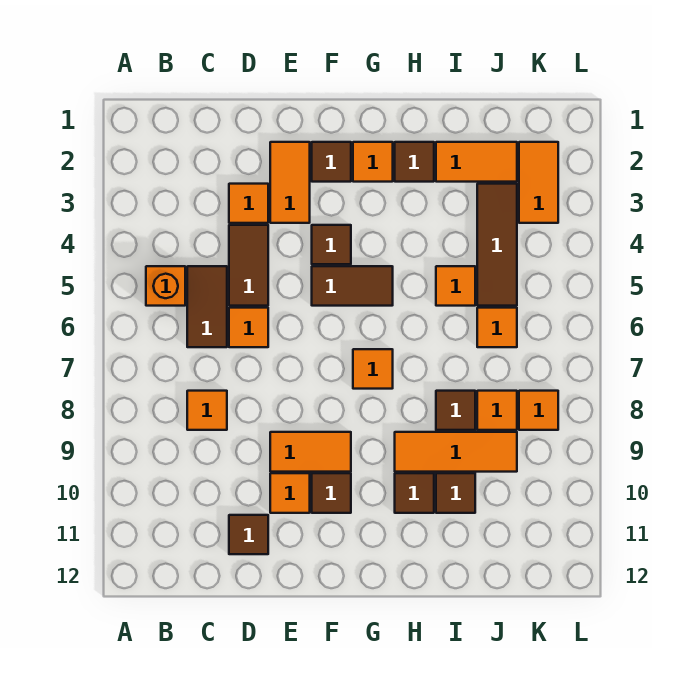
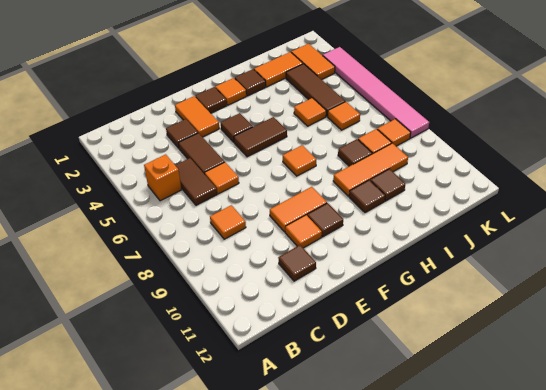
orange tile D3 level 1 -> brown tile D3 level 1
none -> pink tile L3:L8 level 1

